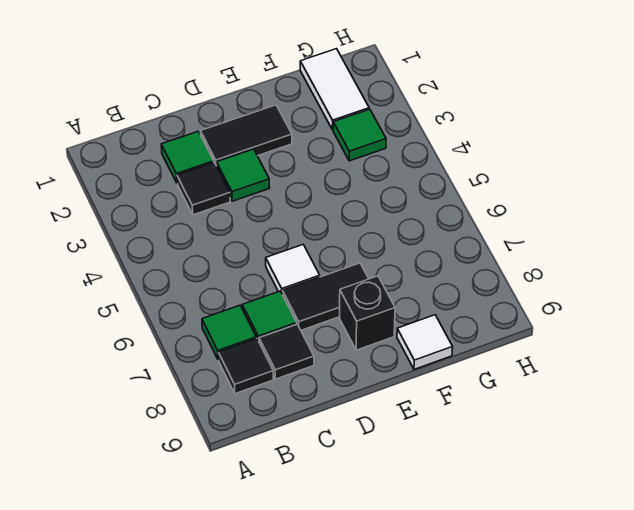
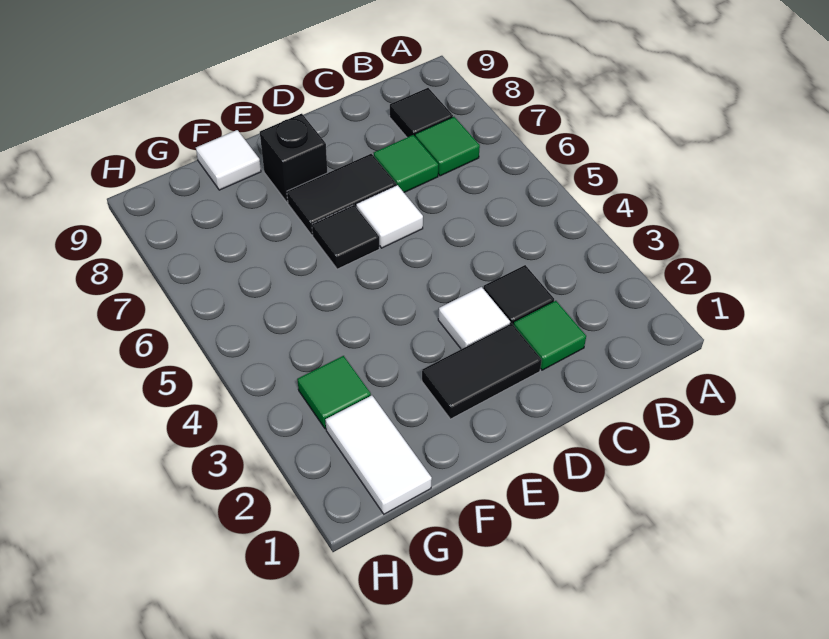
black tile C8 level 1 -> black tile E6 level 1
green tile D3 level 1 -> white tile D3 level 1

